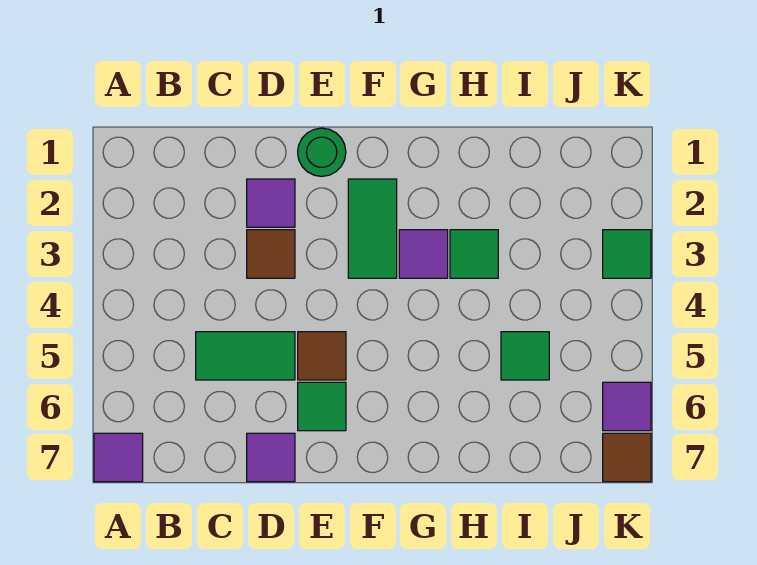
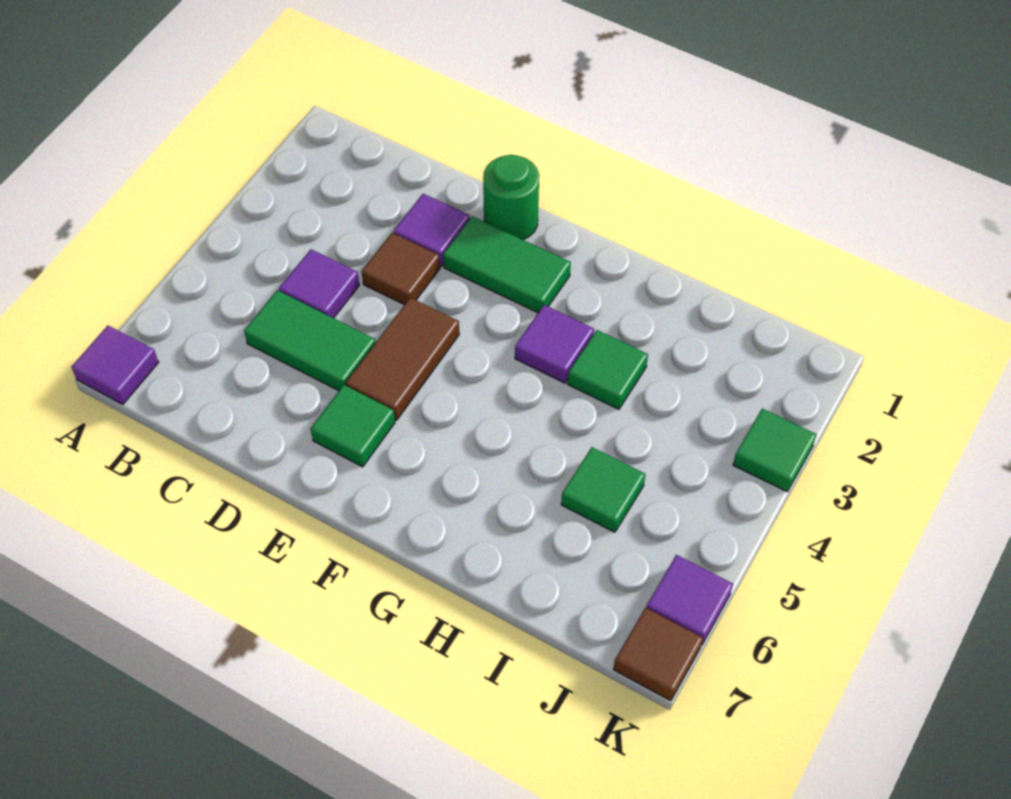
purple tile D7 level 1 -> purple tile C4 level 1
brown tile E5 level 1 -> brown tile E4:E5 level 1
green tile F2:F3 level 1 -> green tile E2:F2 level 1

